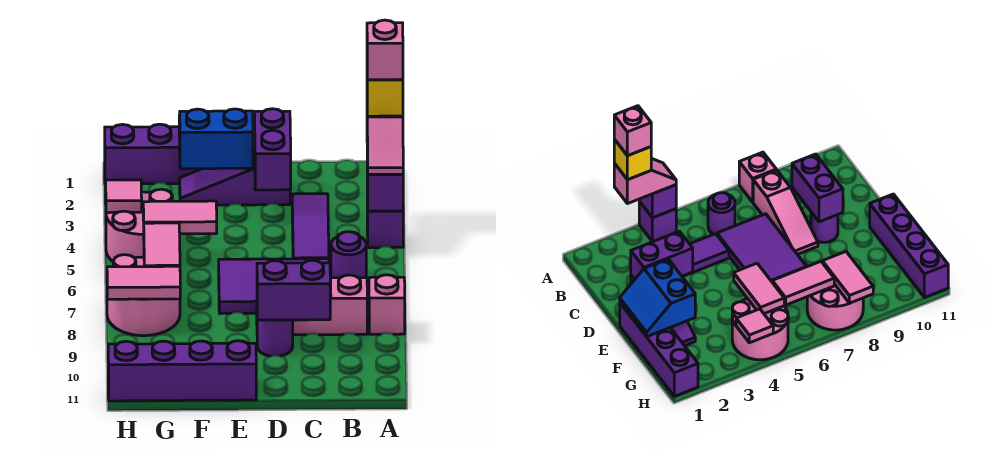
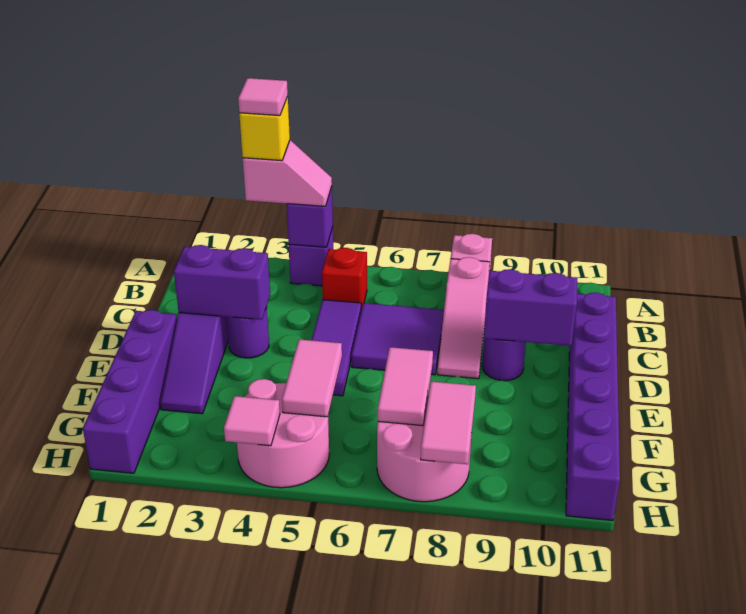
pink brick A3 level 5 -> pink tile A3 level 5
none -> red brick B5 level 1
purple round brick B6 level 1 -> purple round brick D3 level 1
purple tile C3:C5 level 1 -> purple tile C5:E5 level 1
purple tile C6:E7 level 1 -> purple tile C6:D7 level 1
purple brick C9:D9 level 2 -> purple brick D9:D10 level 2
blue slope E1:F2 level 2 top 2 -> none
purple brick E11:H11 level 1 -> purple brick C11:H11 level 1
pink tile G6:G7 level 2 -> pink tile F7:G7 level 2

